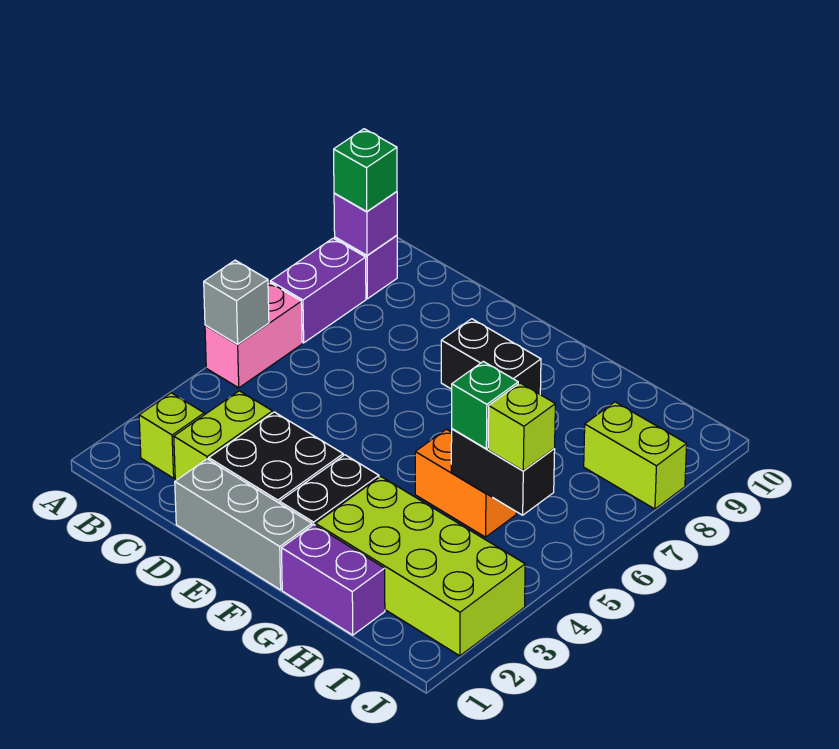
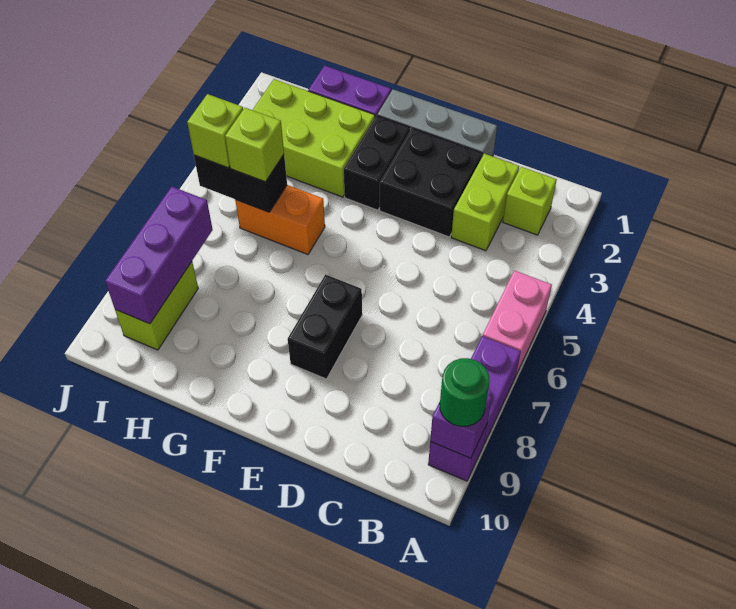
grey brick A5 level 2 -> none
green brick A9 level 3 -> green round brick A9 level 3
black brick E8:F8 level 1 -> black brick E7:E8 level 1
lime brick G2:J3 level 1 -> lime brick G2:I3 level 1
green brick H5 level 3 -> lime brick H5 level 3
none -> purple brick I7:I9 level 2
lime brick I8:J8 level 1 -> lime brick I8:I9 level 1

